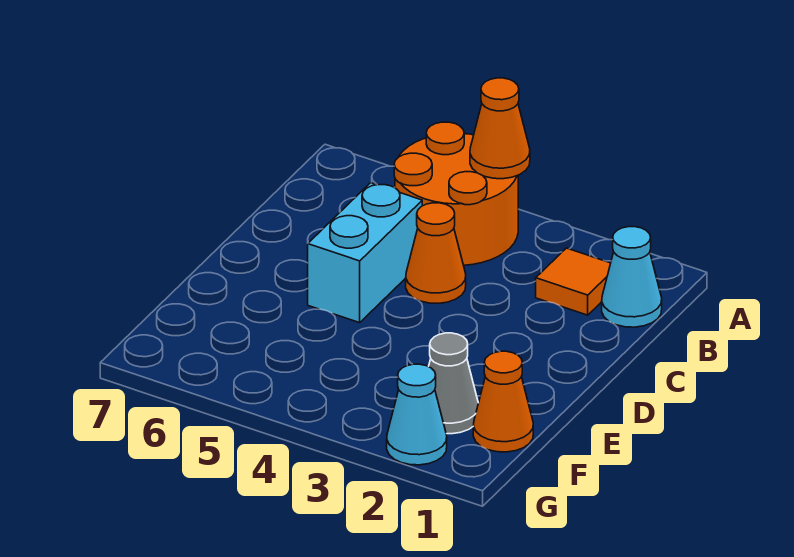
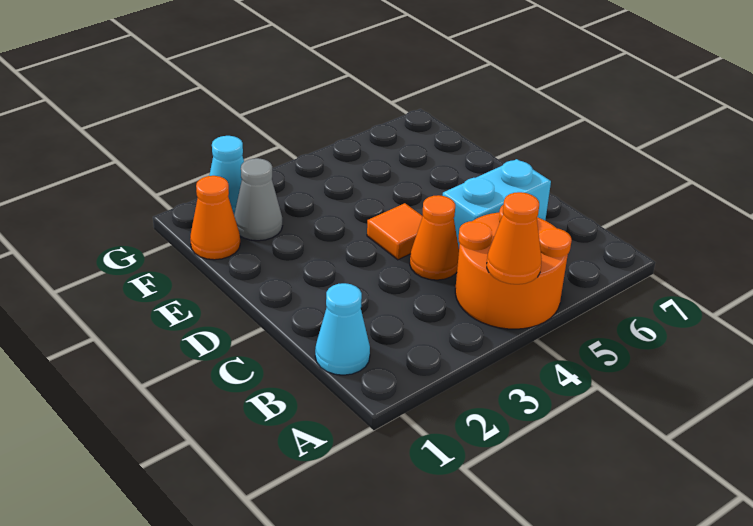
orange tile B2 level 1 -> orange tile D4 level 1
cyan brick C5:D5 level 1 -> cyan brick C5:C6 level 1

